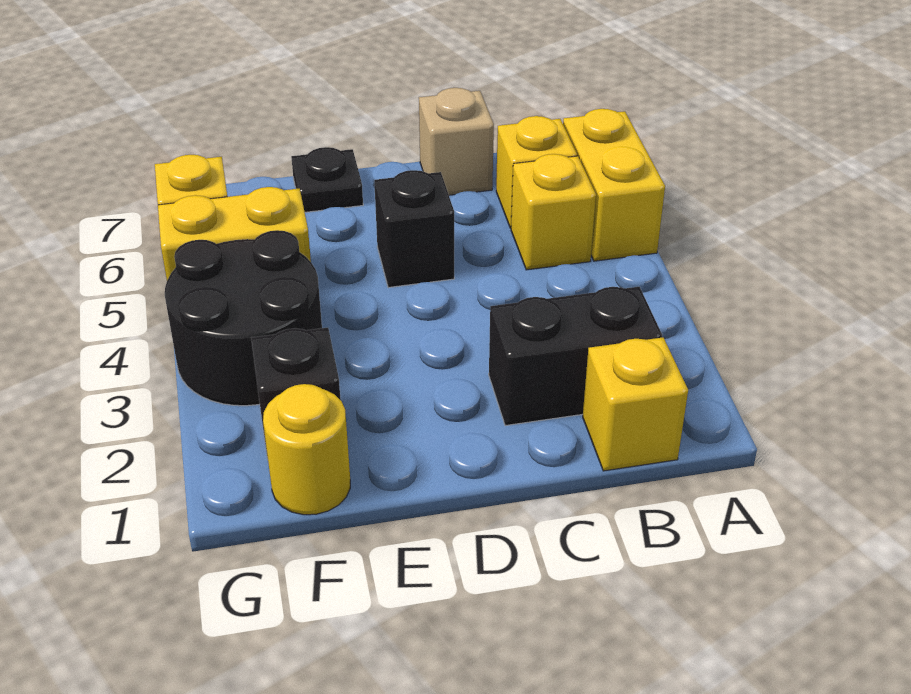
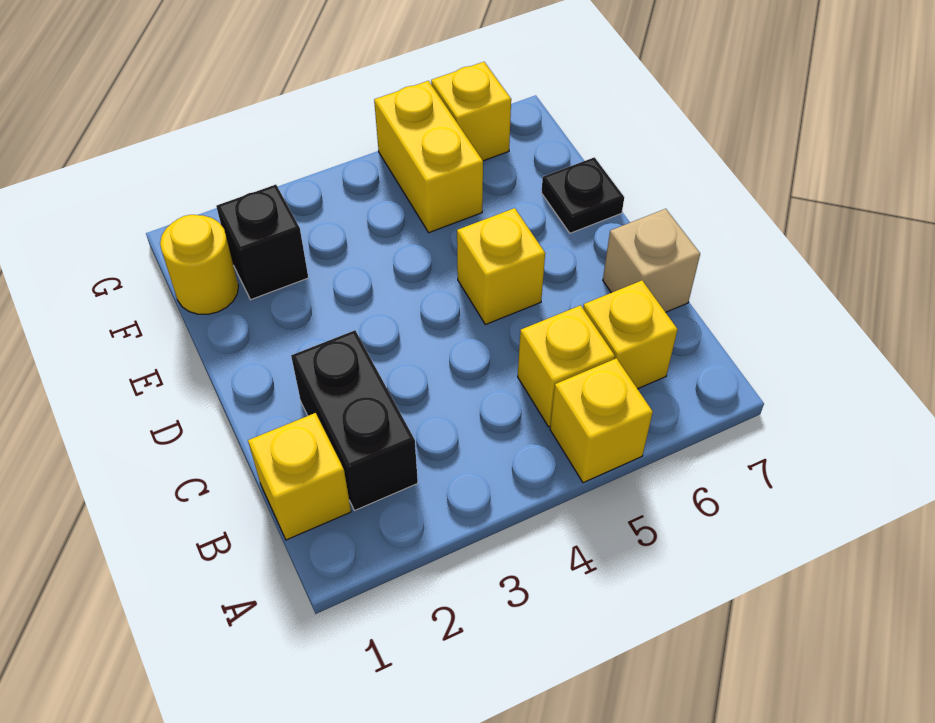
yellow brick A5:A6 level 1 -> yellow brick A5 level 1
black brick D5 level 1 -> yellow brick D5 level 1
black round brick F3:G4 level 1 -> none

